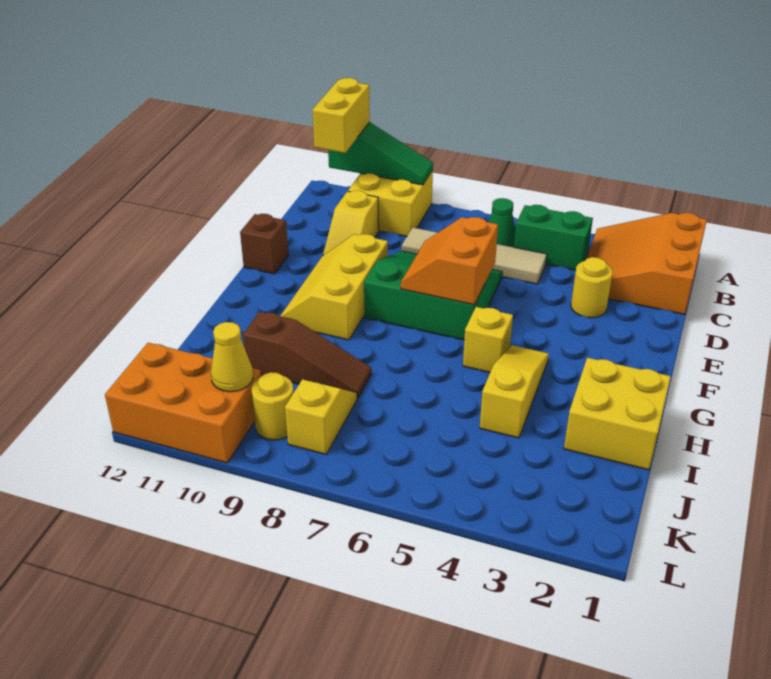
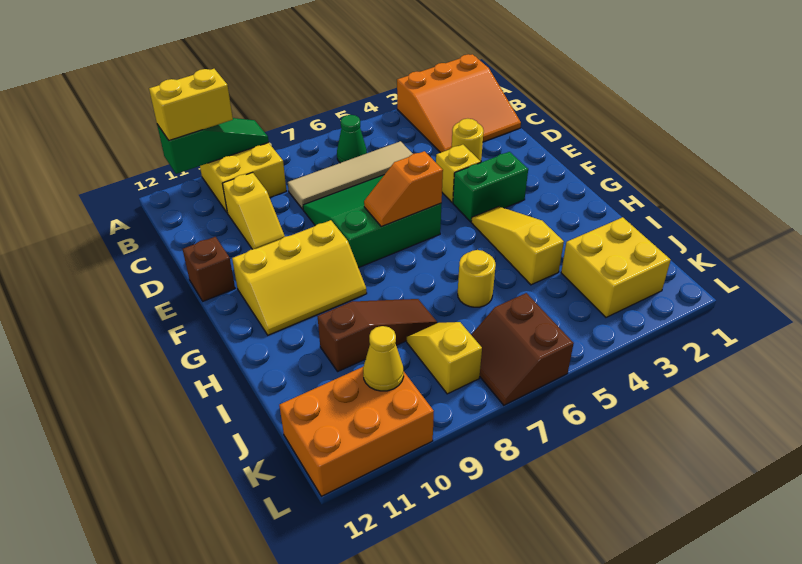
orange slope A1:C3 level 1 top 1 -> orange slope A1:C3 level 1 top A
yellow brick A11:B11 level 3 -> yellow brick A10:A11 level 3
green brick B4:B5 level 1 -> green brick F3:F4 level 1
orange slope E6:F7 level 2 top 6 -> orange slope F6:F7 level 2 top 6
yellow slope E9:G10 level 1 top 9 -> yellow slope F9:G11 level 1 top F
yellow brick G5 level 1 -> yellow brick E4 level 1
yellow brick H1:I2 level 1 -> yellow brick J2:K3 level 1
none -> brown slope K6:L7 level 1 top 6
yellow round brick K9 level 1 -> yellow round brick I6 level 1

